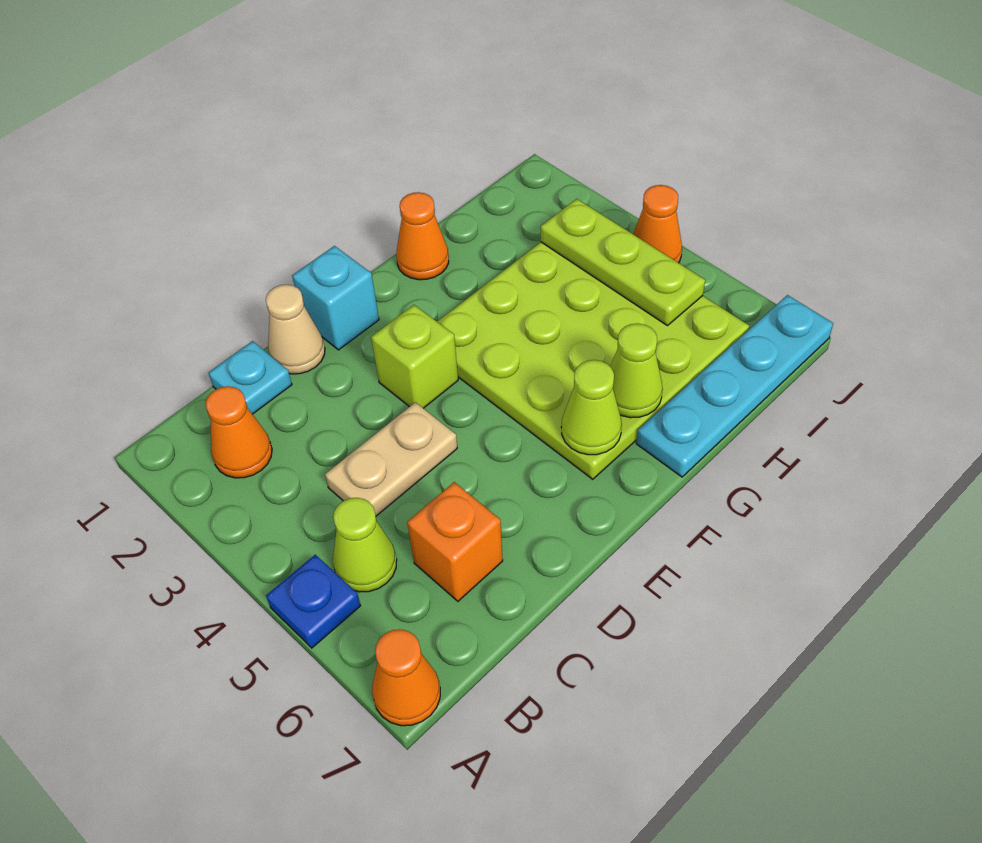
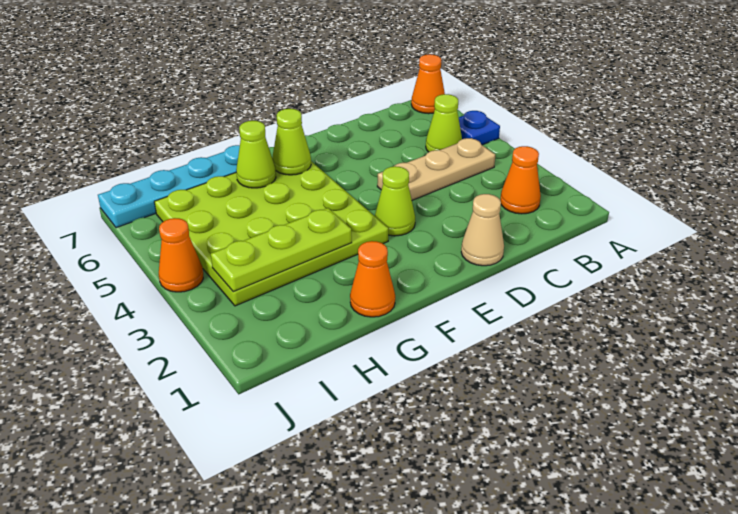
cyan plate C1 level 1 -> none
tan plate C4:D4 level 1 -> tan plate B4:D4 level 1
orange brick C6 level 1 -> none
cyan brick E1 level 1 -> none
lime brick E3 level 1 -> lime cone E3 level 1
lime plate I3:I5 level 2 -> lime plate G3:I3 level 2

